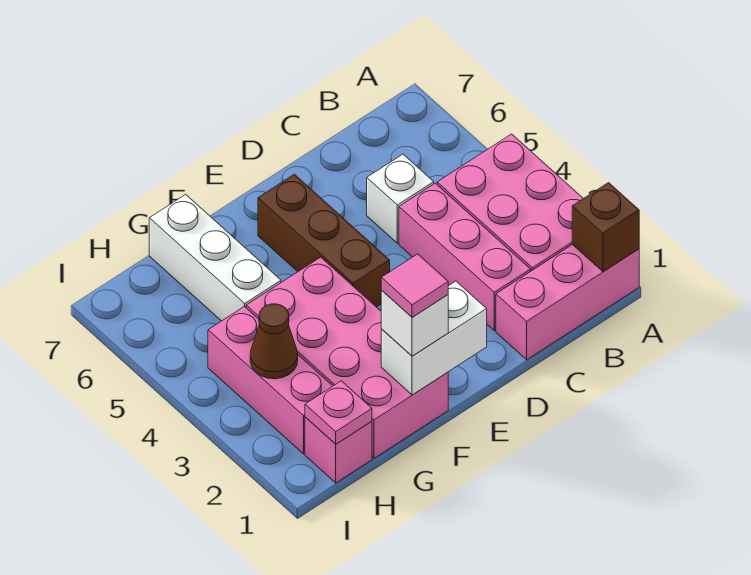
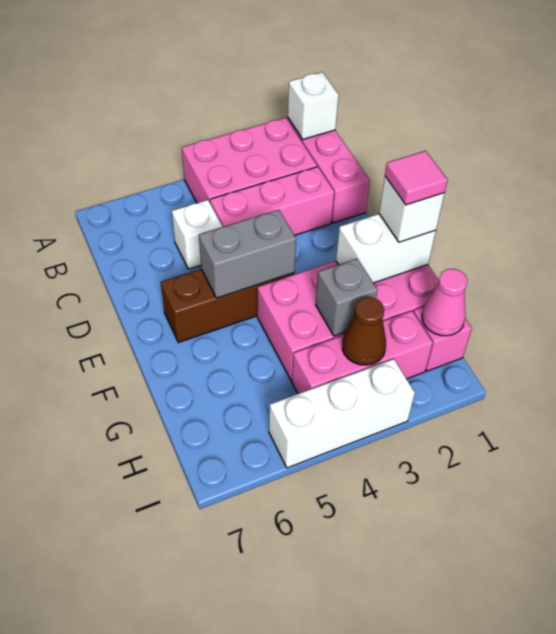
brown brick A1 level 2 -> white brick A1 level 2
white brick E1:F1 level 2 -> white brick F1:F2 level 2
none -> grey brick E4:E5 level 2
none -> grey brick G3 level 2
white brick G5:G7 level 1 -> white brick I3:I5 level 1
pink plate H1 level 2 -> pink cone H1 level 2

